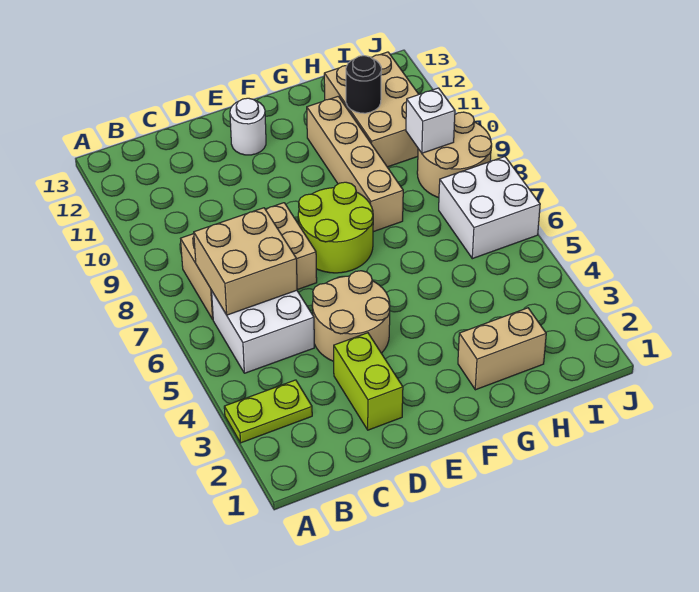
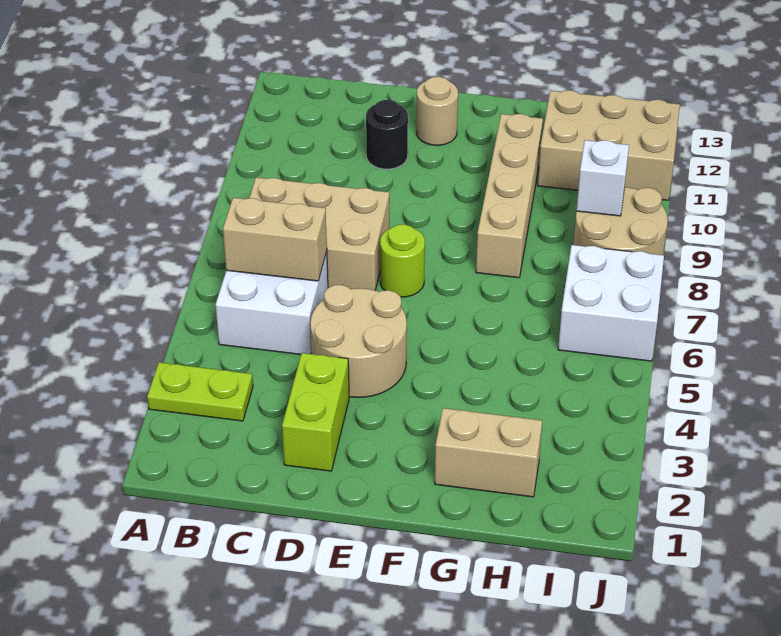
tan brick B6:C7 level 2 -> tan brick B6:C6 level 2
lime round brick E7:F8 level 1 -> lime round brick E7 level 1
white round brick E12 level 1 -> tan round brick E12 level 1
tan brick H10:I12 level 1 -> tan brick H11:J12 level 1
black round brick H11 level 2 -> black round brick D11 level 1

